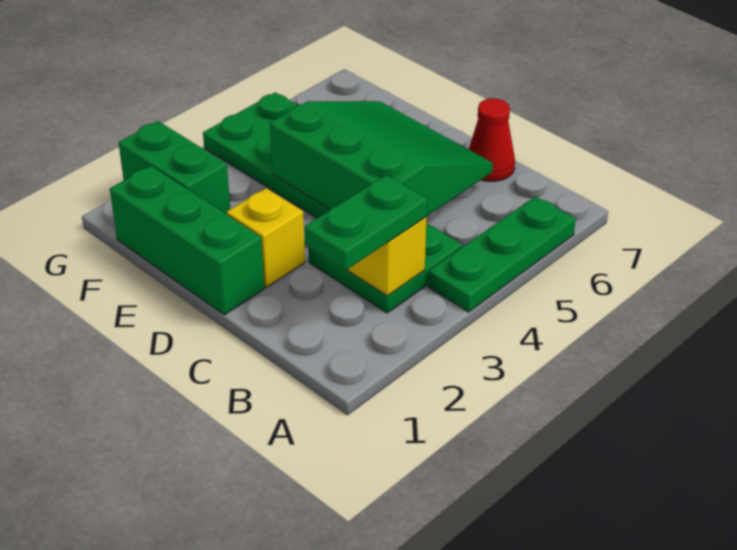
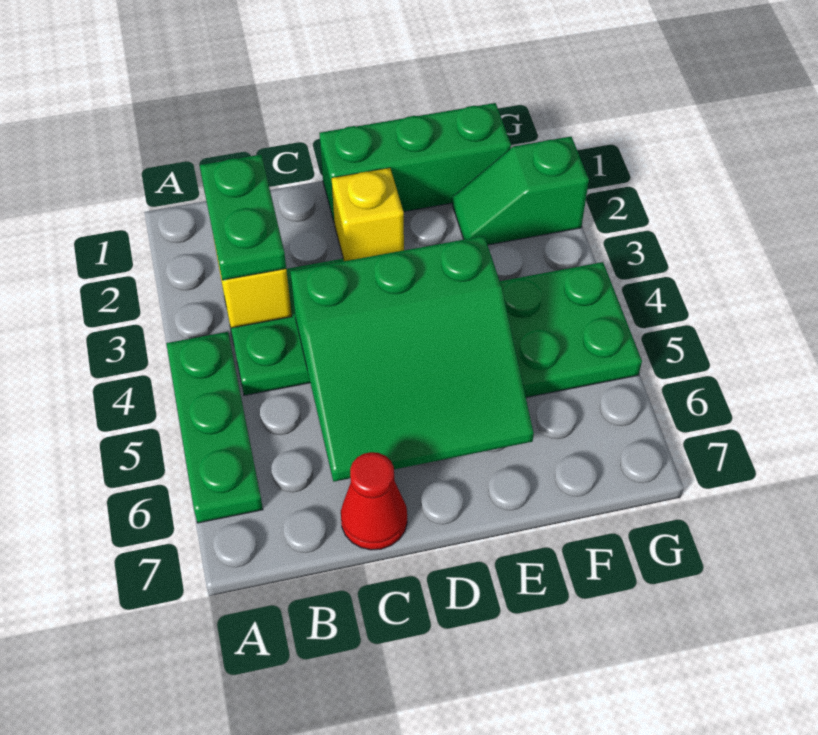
green brick F2:G2 level 1 -> green slope F2:G2 level 1 top G

